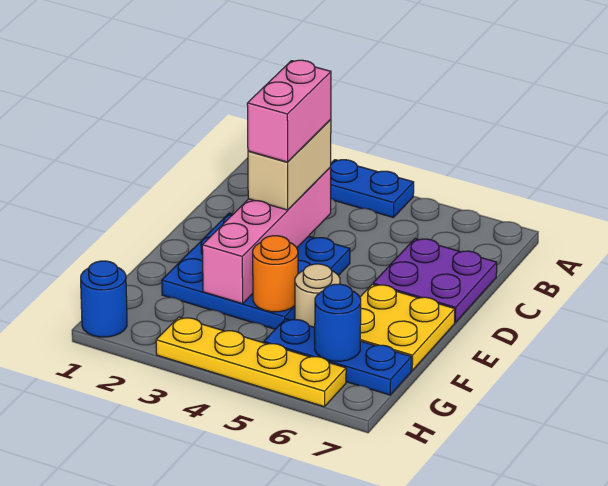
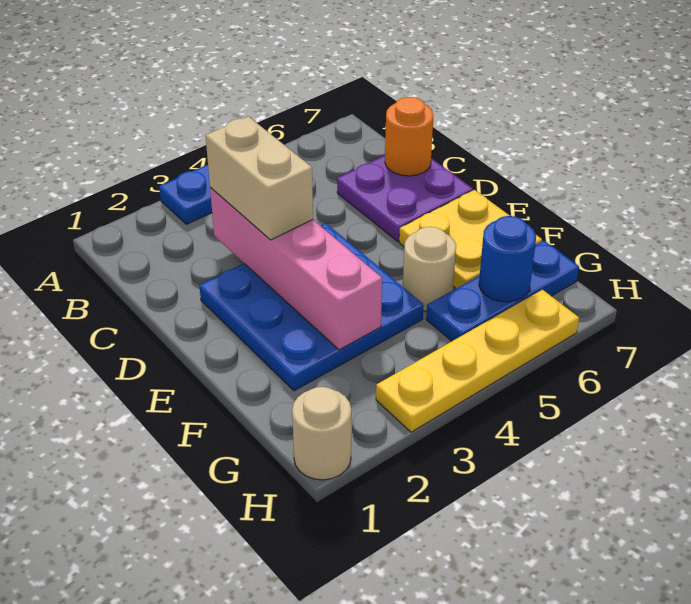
pink brick C3:D3 level 4 -> none
orange round brick F4 level 2 -> orange round brick C7 level 2
blue round brick H1 level 1 -> tan round brick H1 level 1

